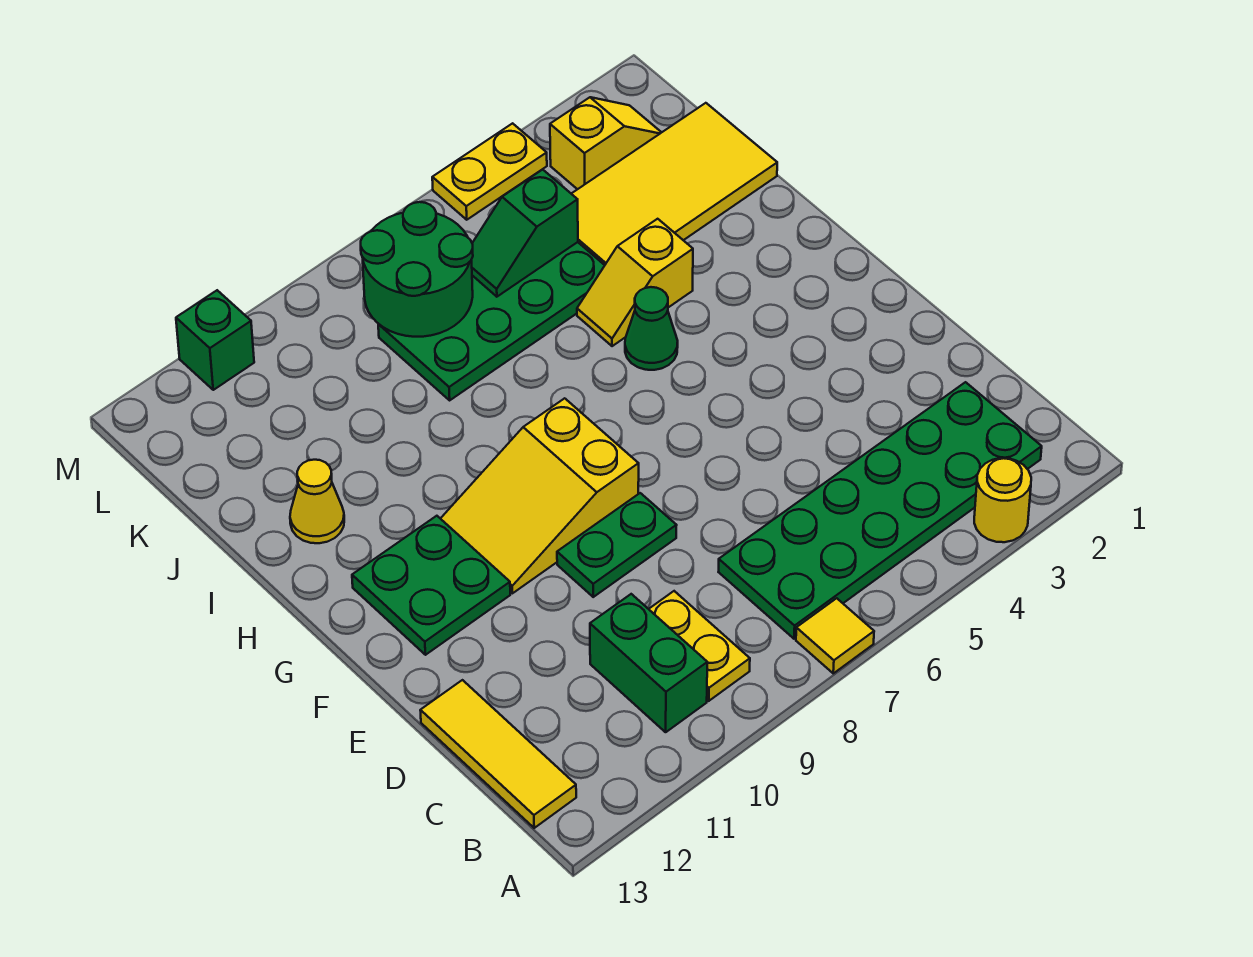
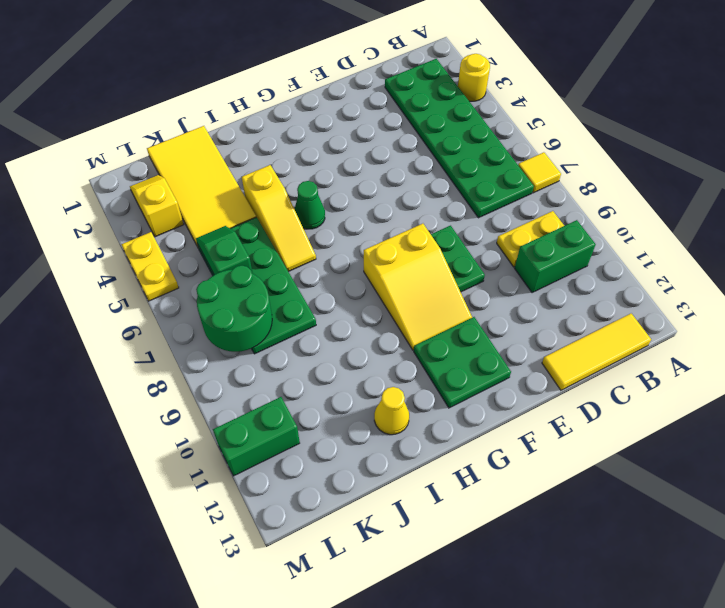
yellow slope I4:I5 level 1 top 4 -> yellow slope I4:I6 level 1 top 4
green slope K5:K6 level 2 top 5 -> green slope K5:K6 level 2 top 6
green brick M11 level 1 -> green brick L11:M11 level 1

